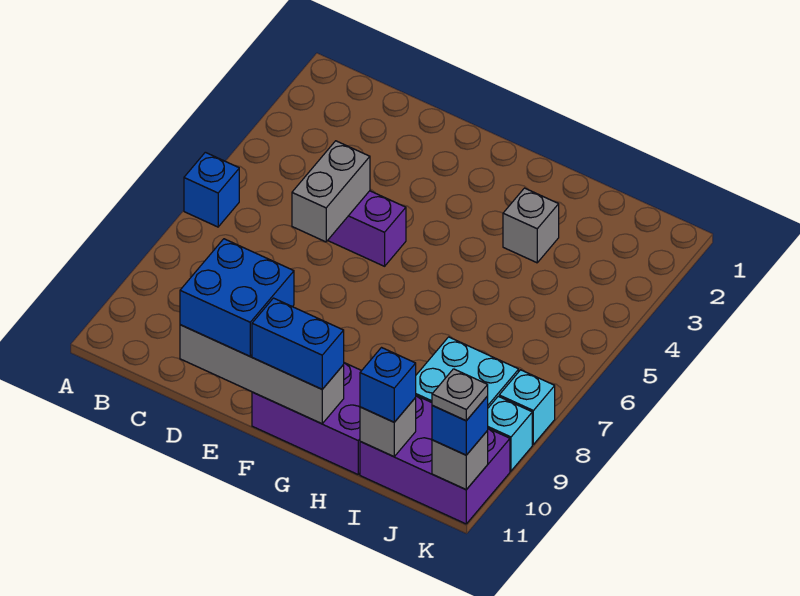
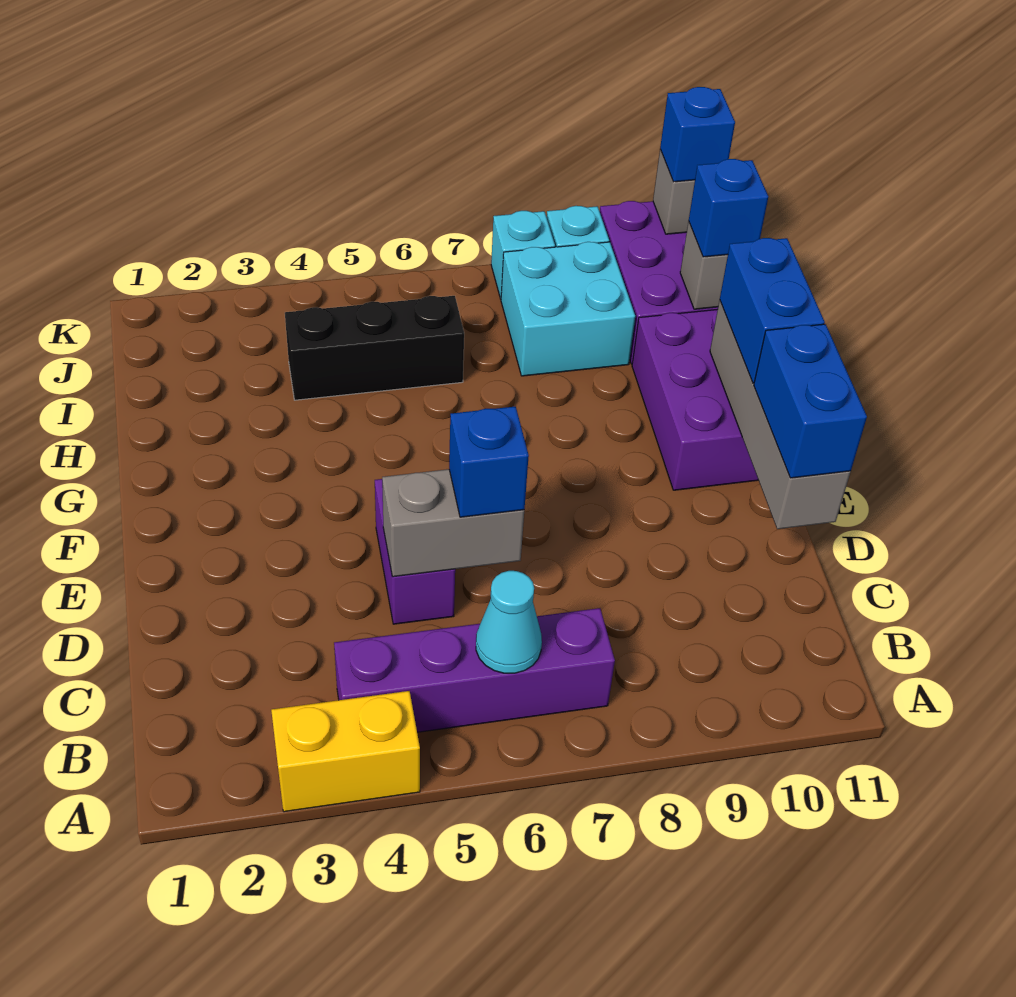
none -> yellow brick A3:A4 level 1
blue brick A6 level 1 -> blue brick D6 level 3
none -> purple brick B4:B7 level 1
none -> cyan cone B6 level 2
blue brick D10:E11 level 3 -> blue brick D11:E11 level 3
grey brick H3 level 1 -> none
none -> black brick I4:I6 level 1
grey plate K11 level 4 -> none

